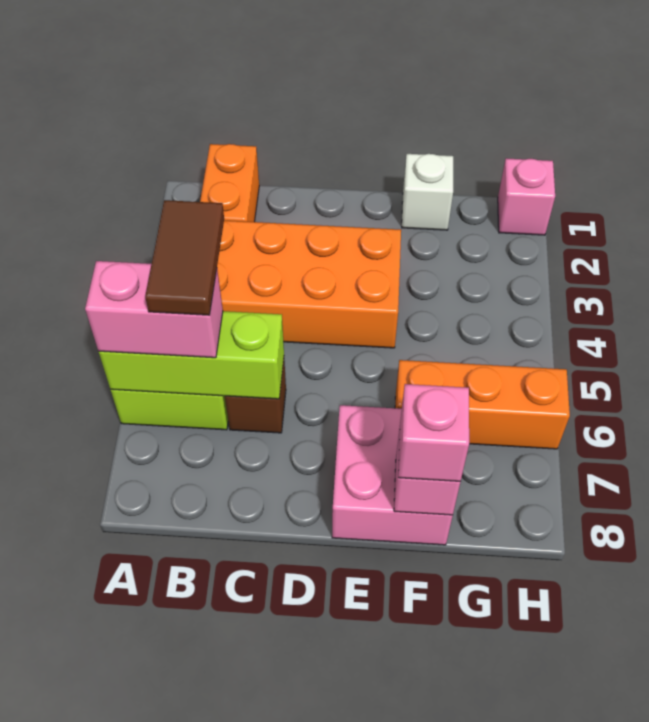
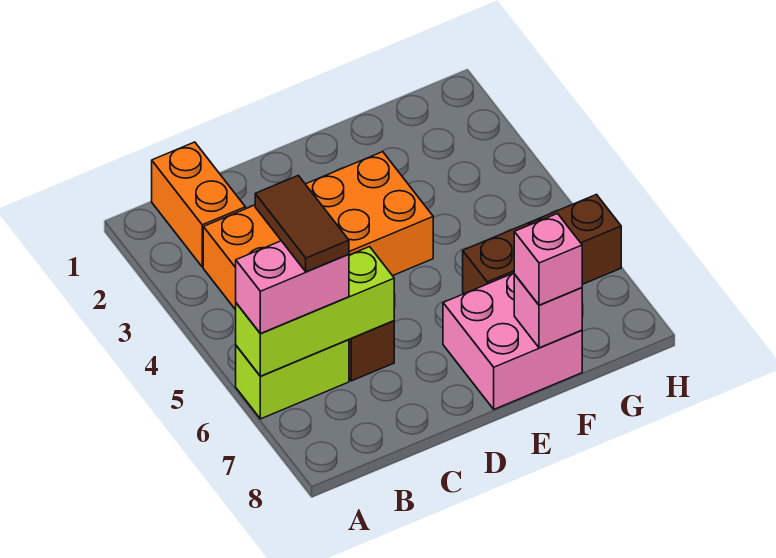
white brick F1 level 1 -> none
orange brick F6:H6 level 1 -> brown brick F6:H6 level 1
pink brick H1 level 1 -> none

